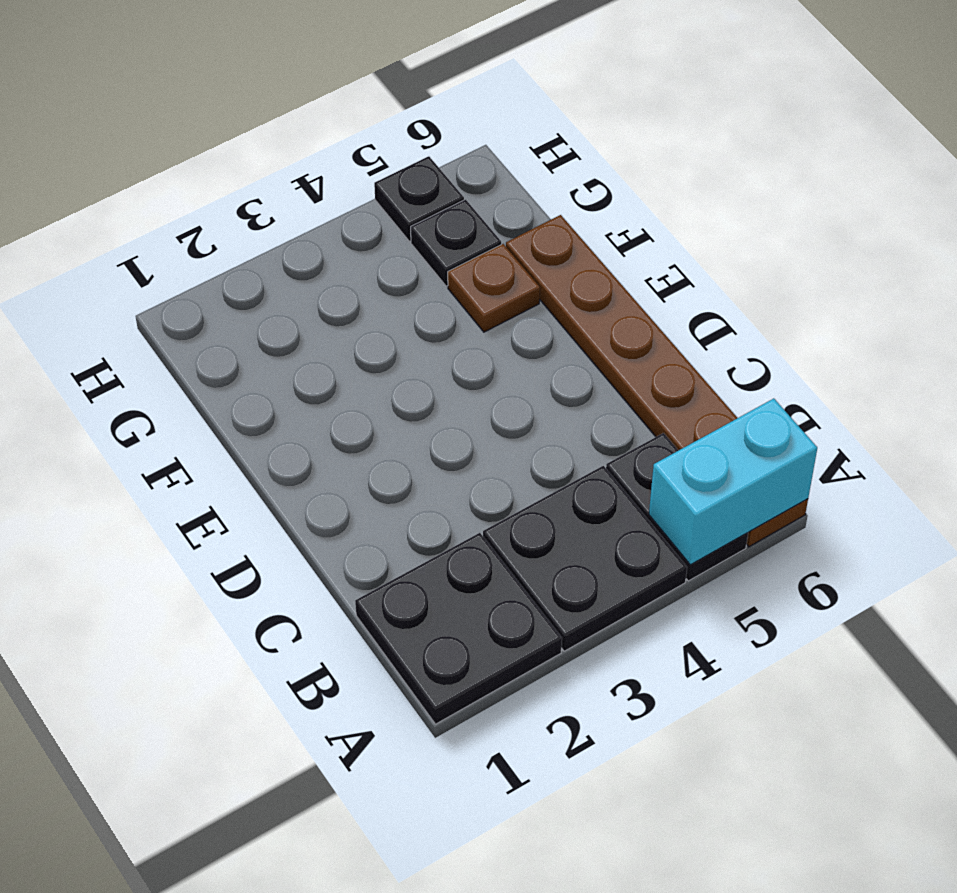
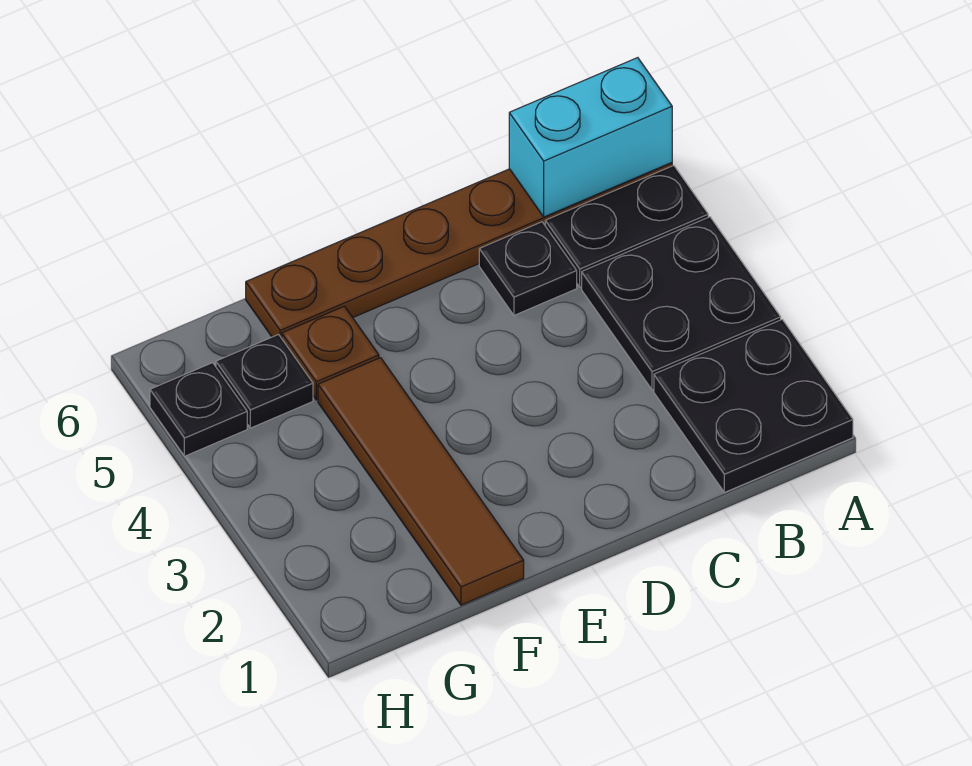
cyan brick A5:A6 level 2 -> cyan brick A6:B6 level 2
none -> black plate C5 level 1
none -> brown tile F1:F4 level 1

